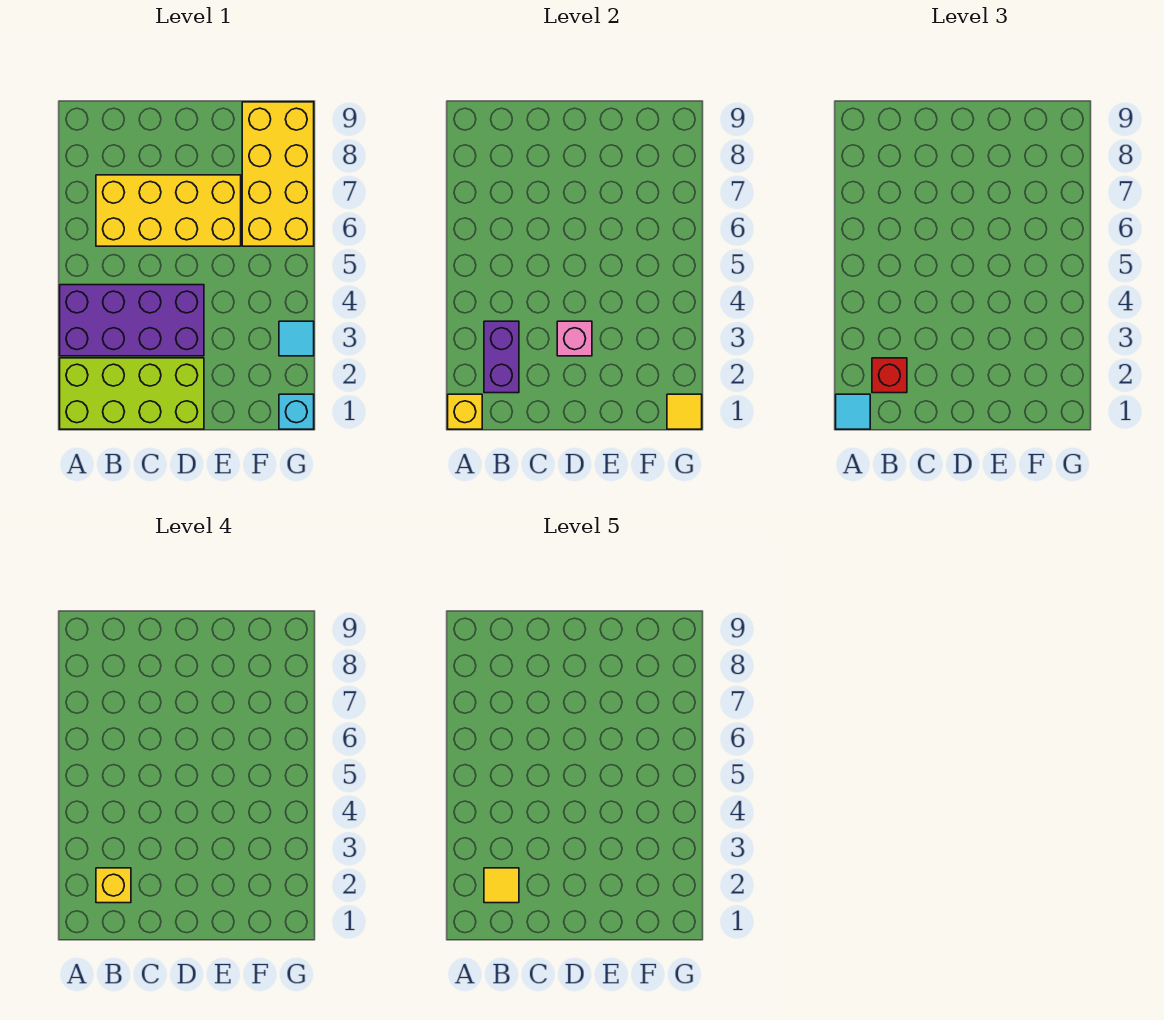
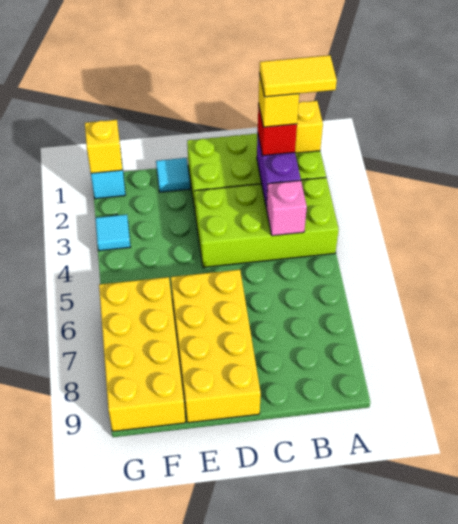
cyan tile A1 level 3 -> cyan tile E1 level 1
purple brick A3:D4 level 1 -> lime brick A3:D4 level 1
yellow tile B2 level 5 -> yellow tile A2:B2 level 5
yellow brick B6:E7 level 1 -> yellow brick D6:E9 level 1
pink brick D3 level 2 -> pink brick B4 level 2
yellow tile G1 level 2 -> yellow brick G1 level 2

